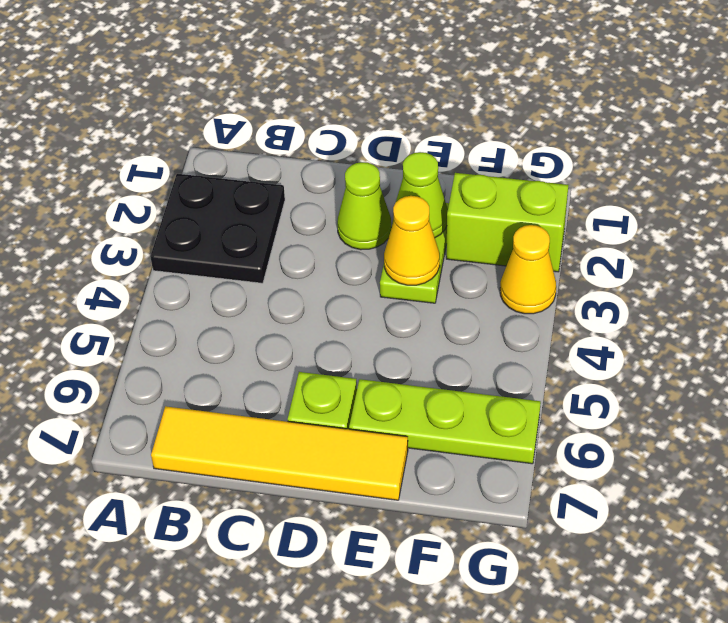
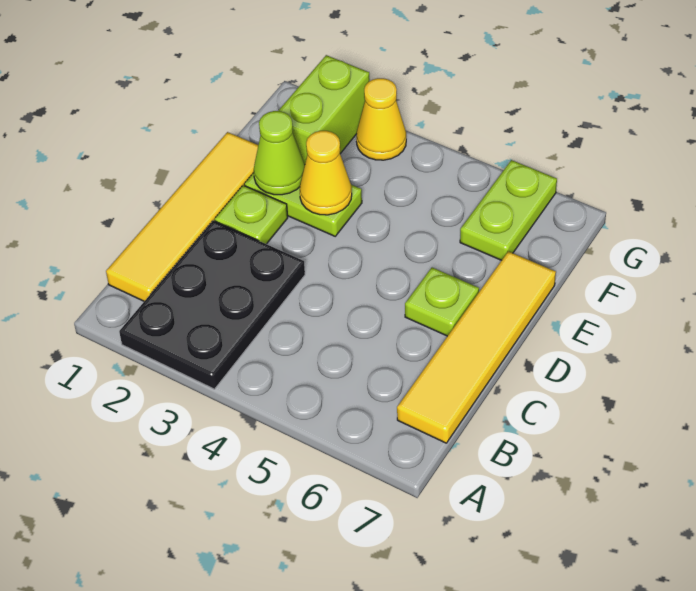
black plate A2:B3 level 1 -> black plate A2:C3 level 1
none -> yellow tile B1:E1 level 1
lime cone D2 level 1 -> lime plate D2 level 1
lime plate E6:G6 level 1 -> lime plate F6:G6 level 1

